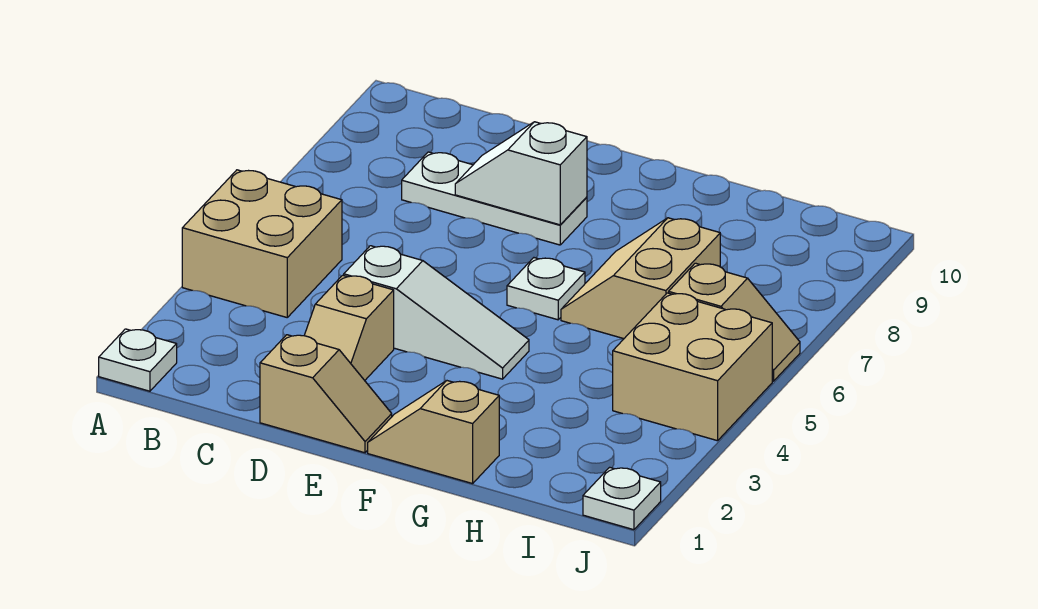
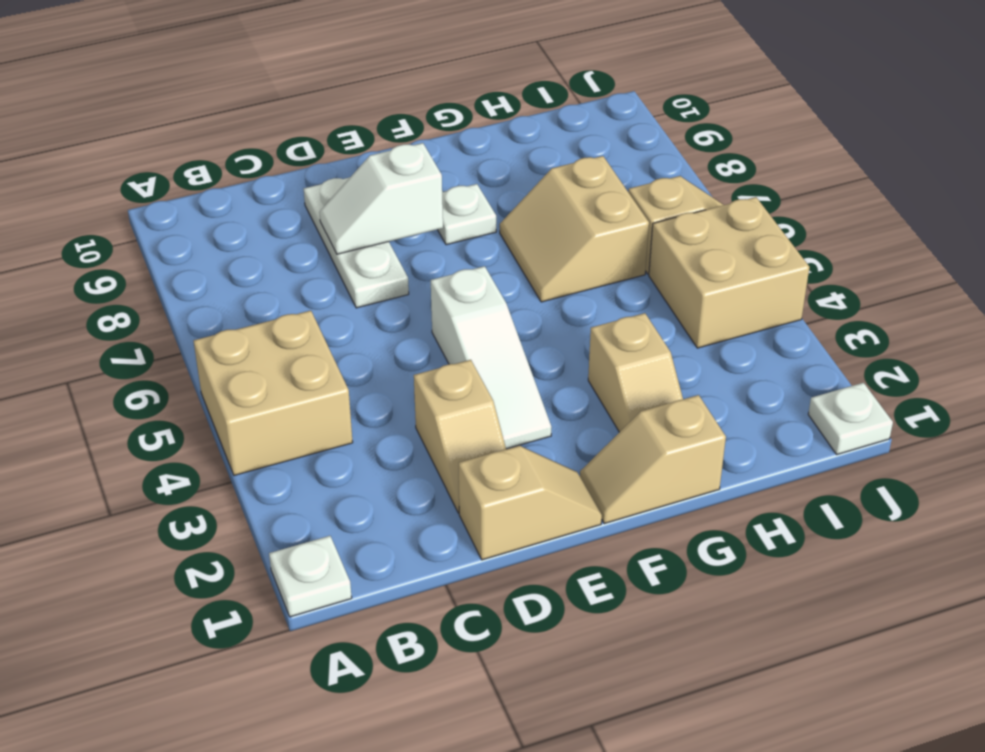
white plate C8:E8 level 1 -> white plate D7:D9 level 1
white slope D4:F4 level 1 top D -> white slope E3:E5 level 1 top 5
white plate F6 level 1 -> white plate F8 level 1
none -> tan slope G2:G3 level 1 top 3

